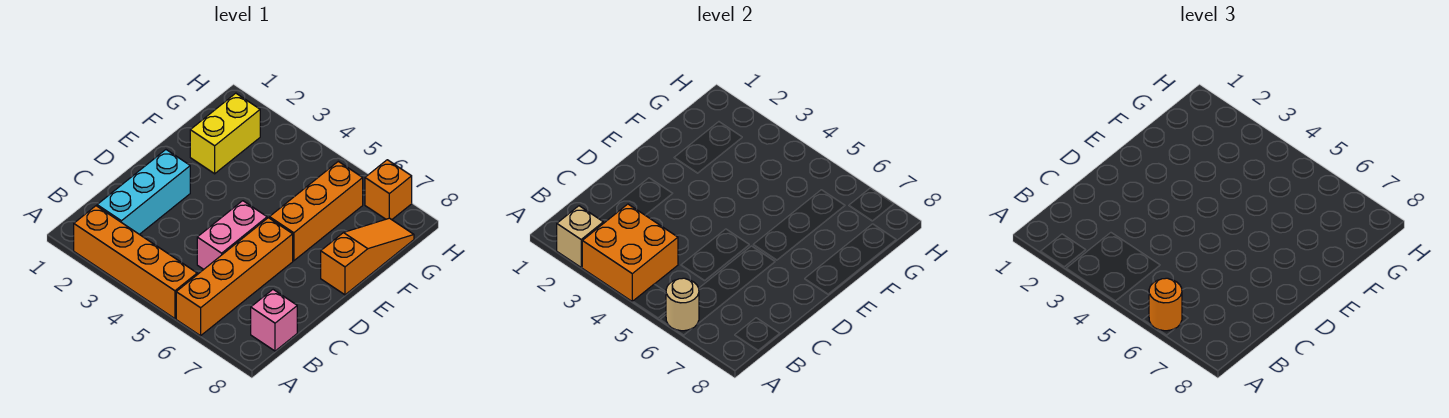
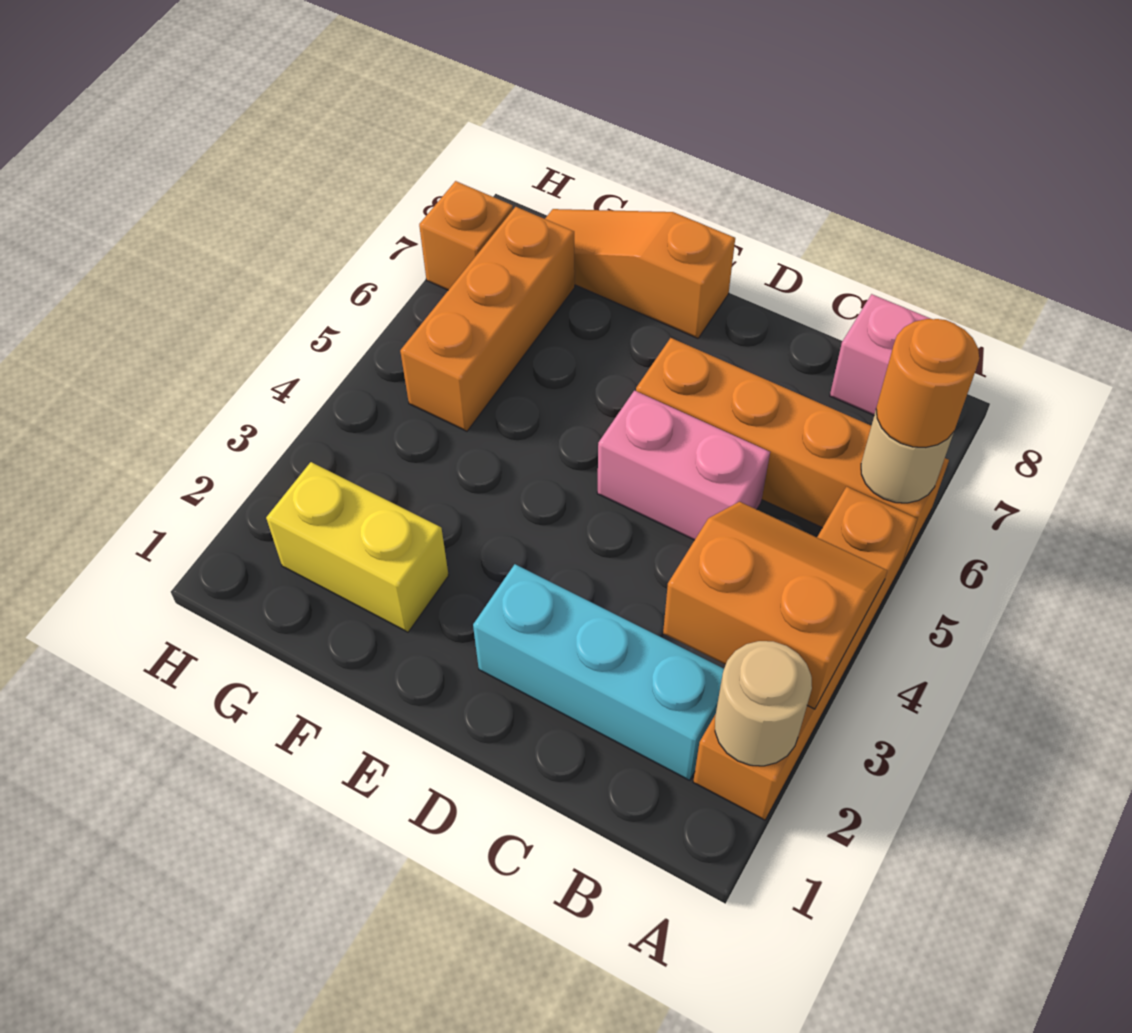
tan brick A2 level 2 -> tan round brick A2 level 2
orange brick A3:B4 level 2 -> orange slope A3:B4 level 2 top 3
orange brick E6:G6 level 1 -> orange brick G5:G7 level 1

